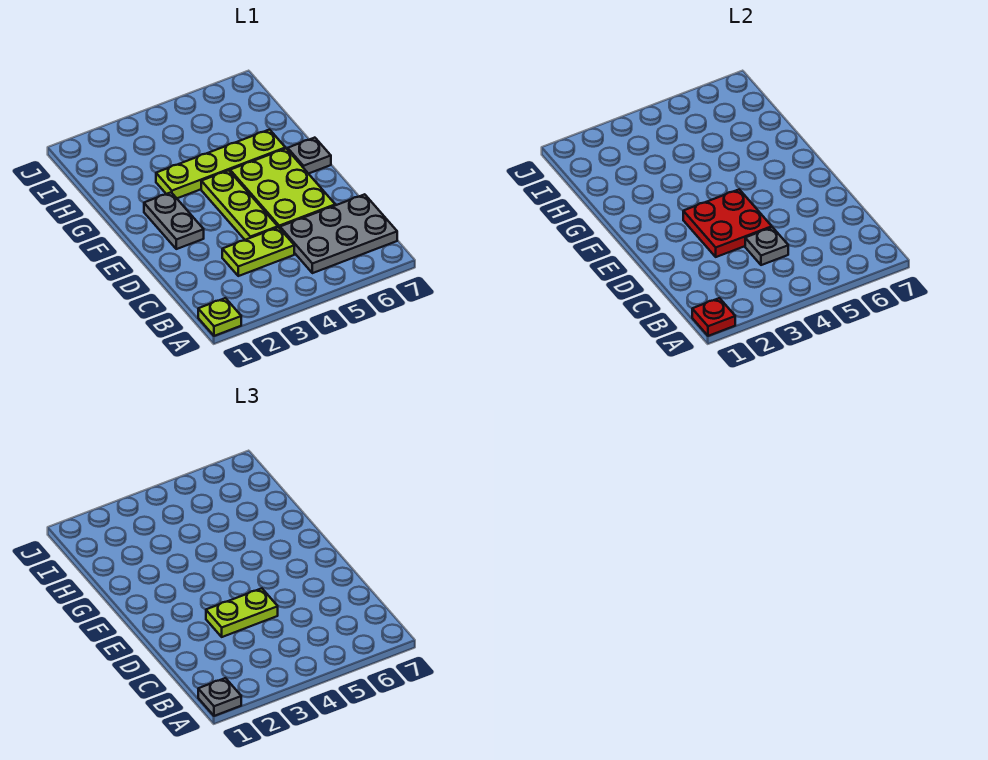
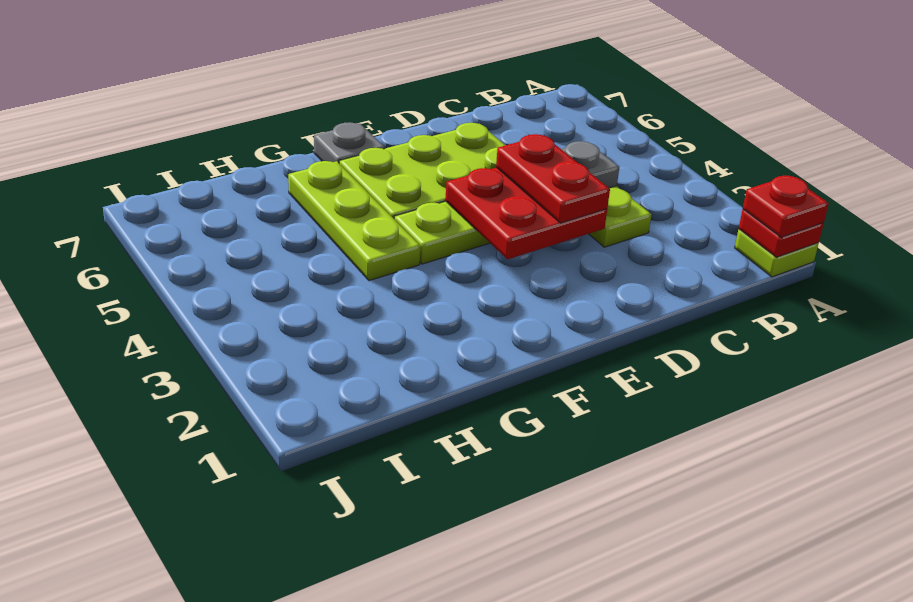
grey plate A1 level 3 -> red plate A1 level 3
grey plate B5:C7 level 1 -> none
lime plate D3:D4 level 3 -> red plate D3:D4 level 3
grey plate E2:F2 level 1 -> none
lime plate G3:G6 level 1 -> lime plate G4:G6 level 1

